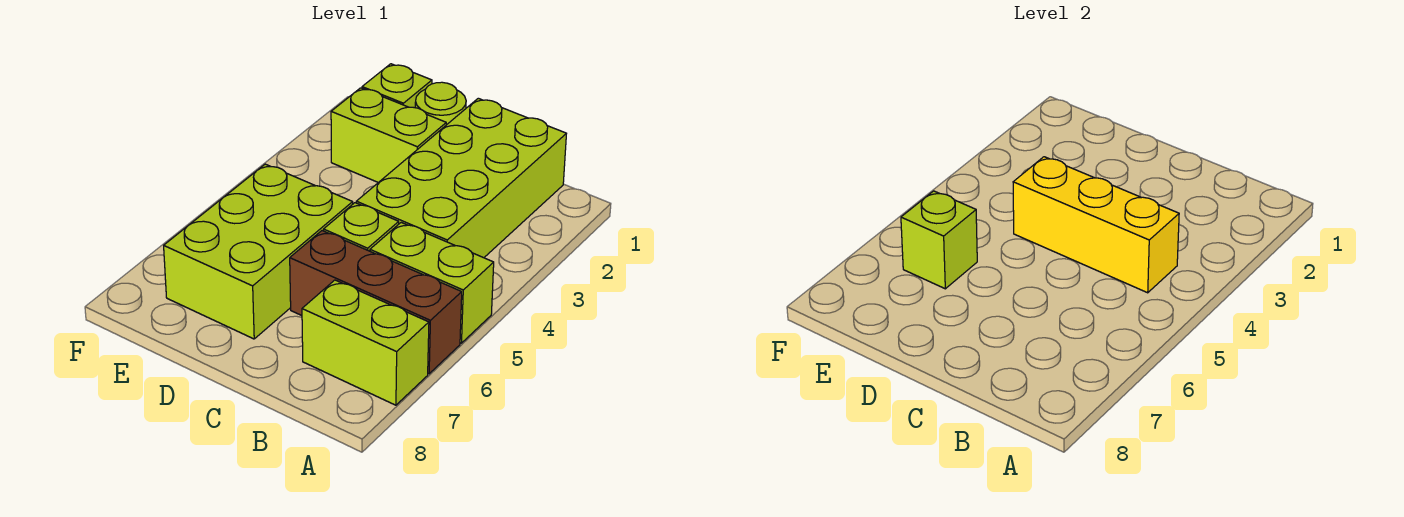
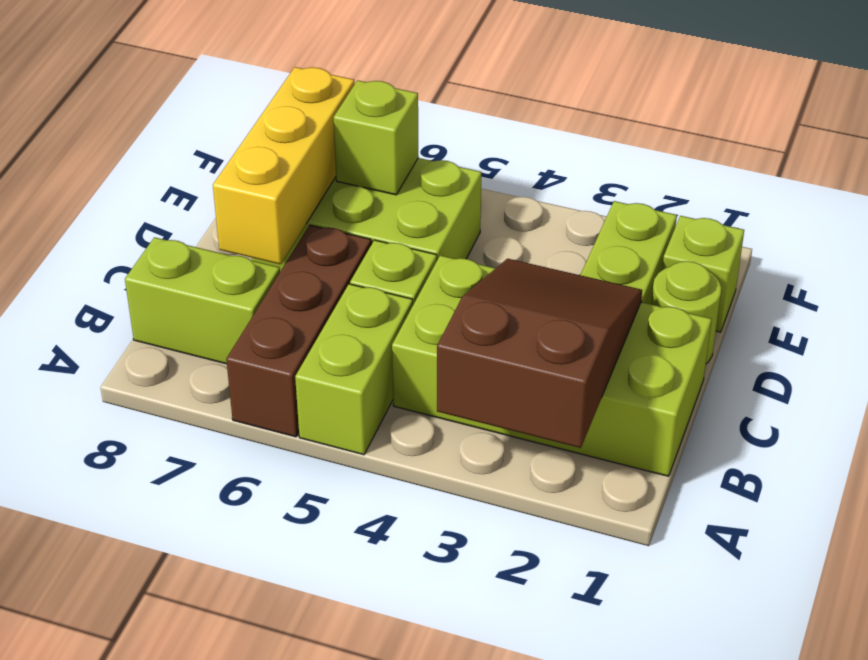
none -> brown slope A2:C3 level 2 top A
lime brick A7:B7 level 1 -> lime brick B7:B8 level 1
yellow brick B4:D4 level 2 -> yellow brick C7:E7 level 2

